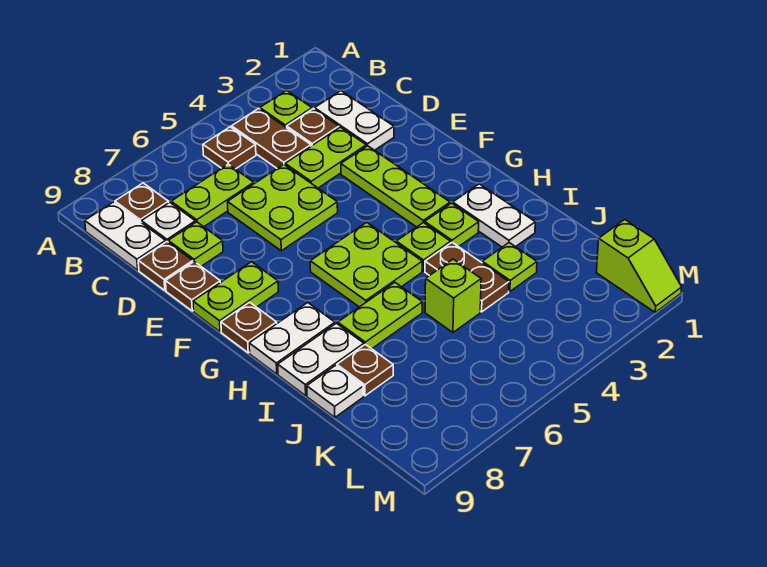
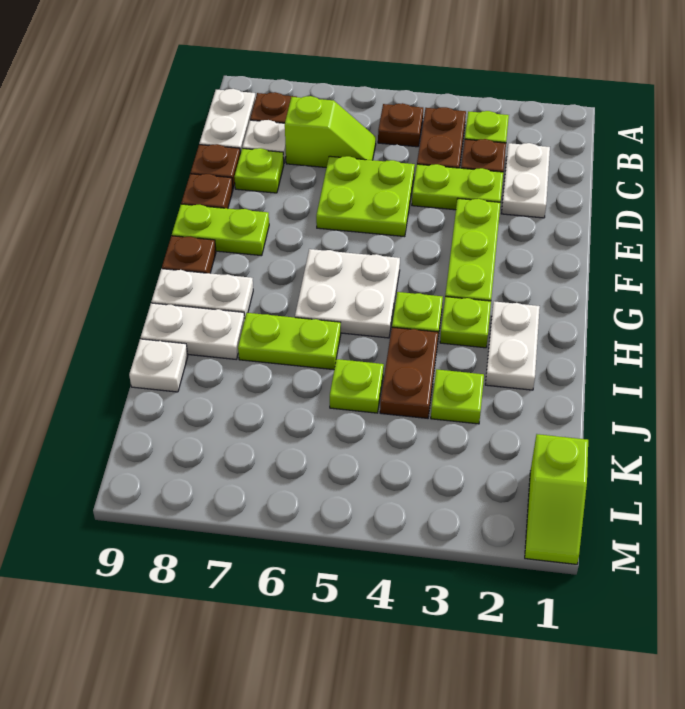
lime plate C6:C7 level 1 -> lime slope C6:C7 level 1 top 7
lime plate G5:H6 level 1 -> white plate G5:H6 level 1
lime brick J5 level 1 -> lime plate J5 level 1
brown plate J8 level 1 -> none

